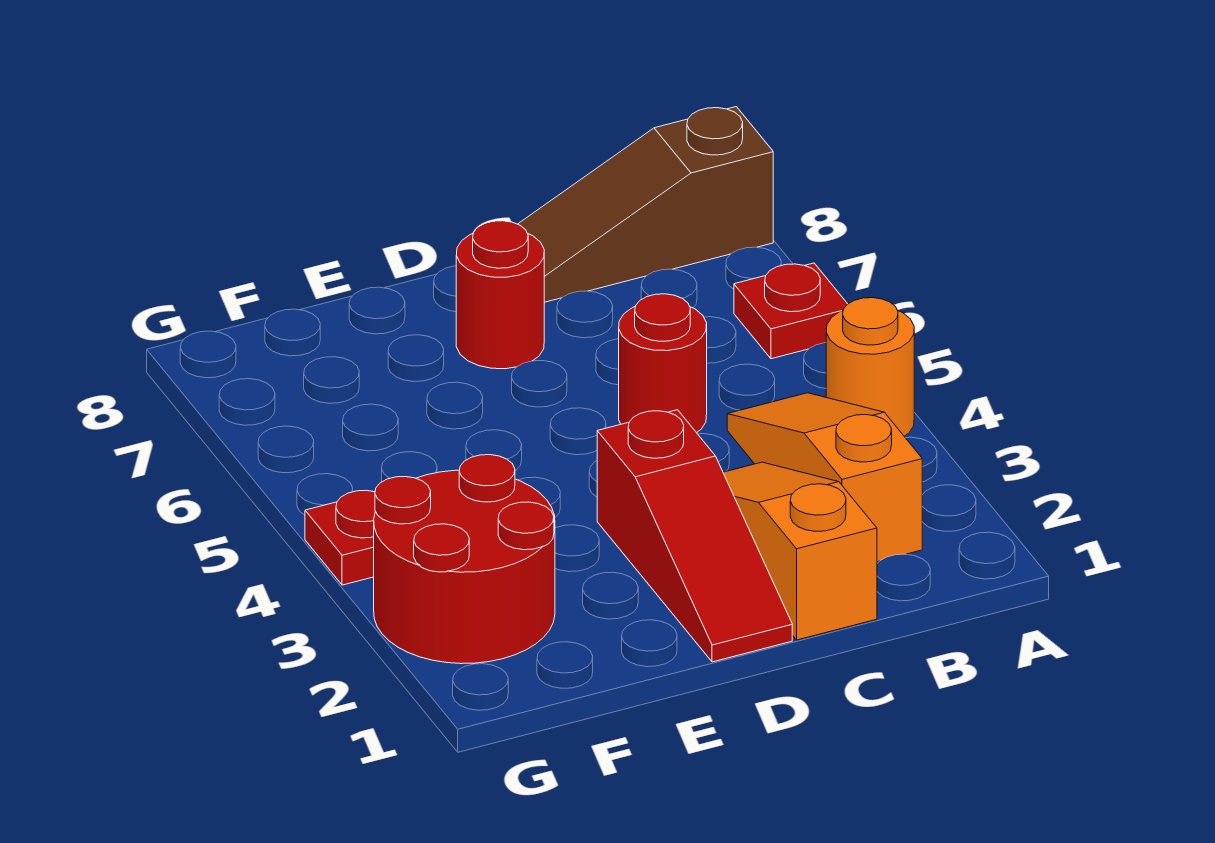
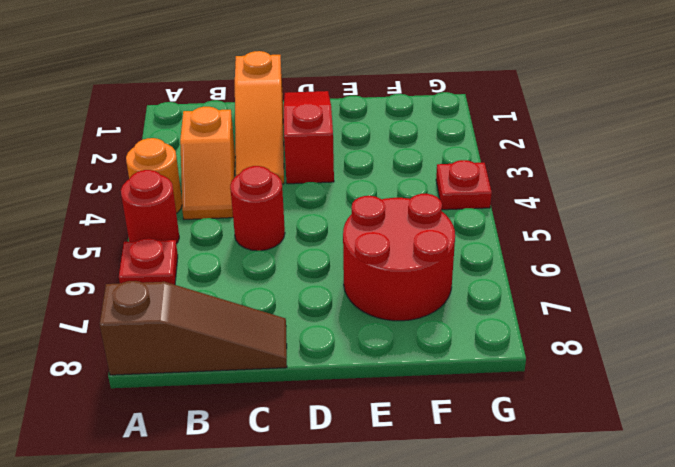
orange slope B2:B4 level 1 top 2 -> orange slope B3:B4 level 1 top 3
red round brick D7 level 1 -> red round brick A5 level 1
red round brick F2:G3 level 1 -> red round brick E6:F7 level 1

